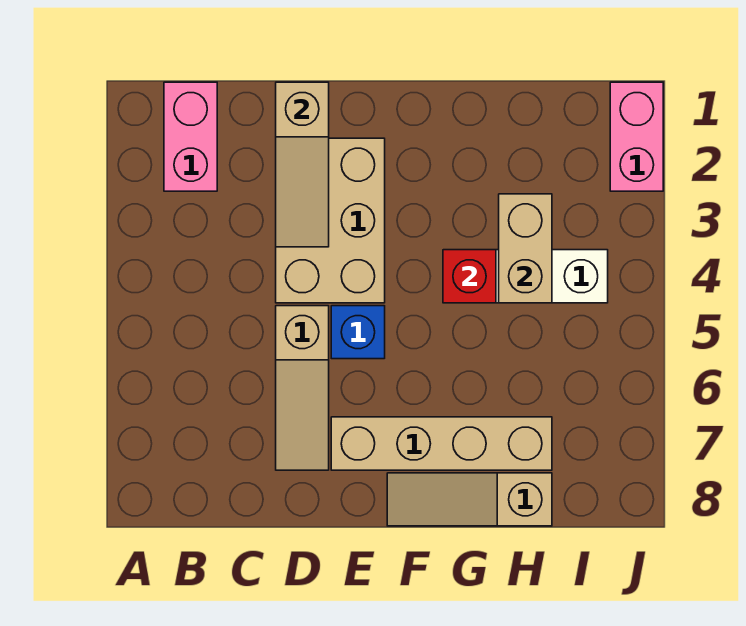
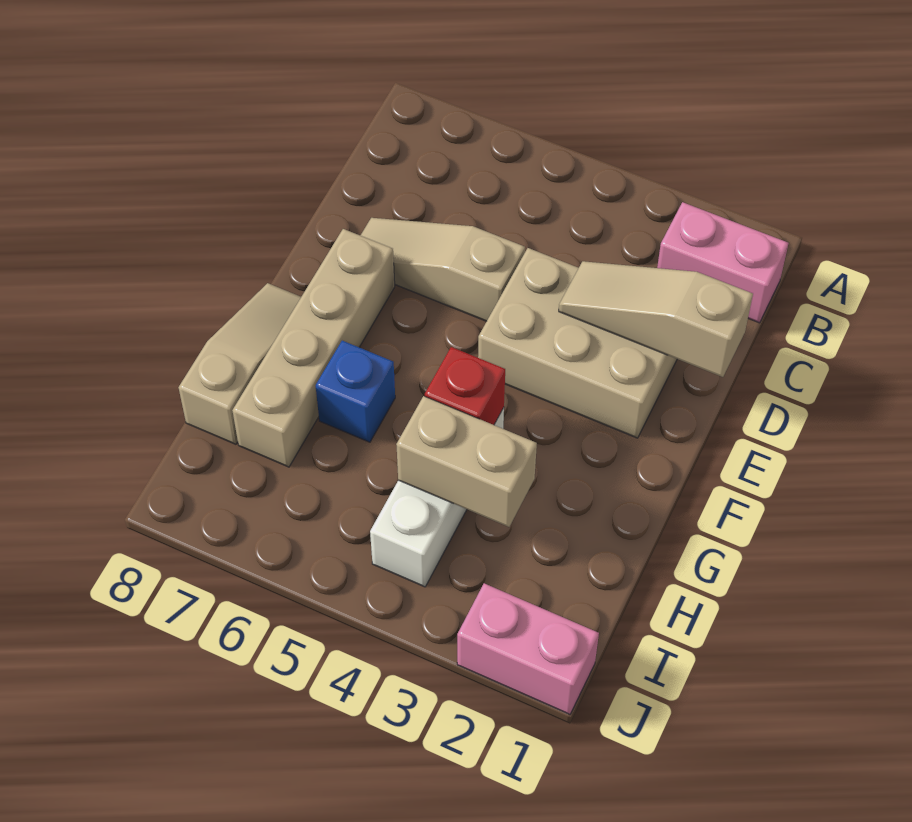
blue brick E5 level 1 -> blue brick G6 level 1

